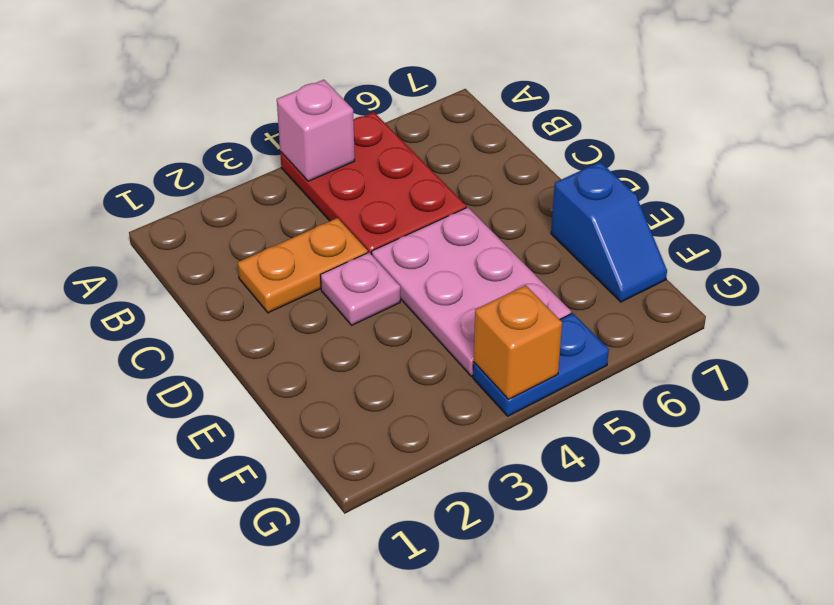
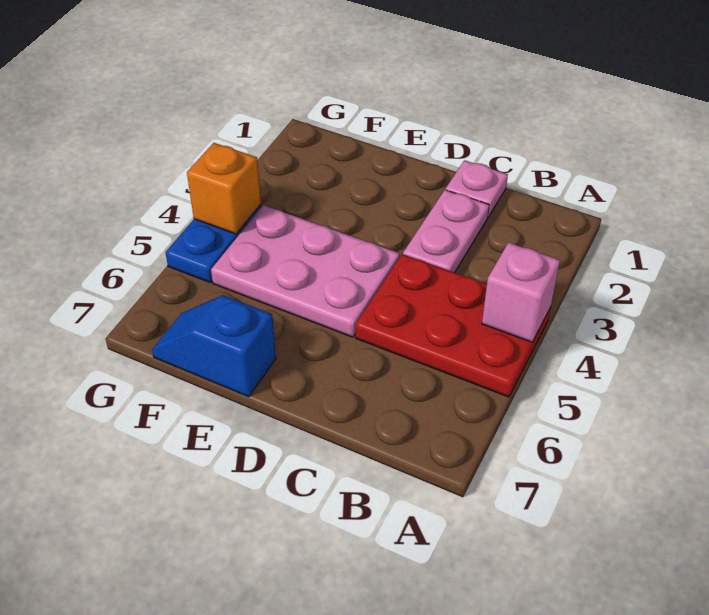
orange plate C2:C3 level 1 -> pink plate C2:C3 level 1
pink plate D3 level 1 -> pink plate C1 level 1

